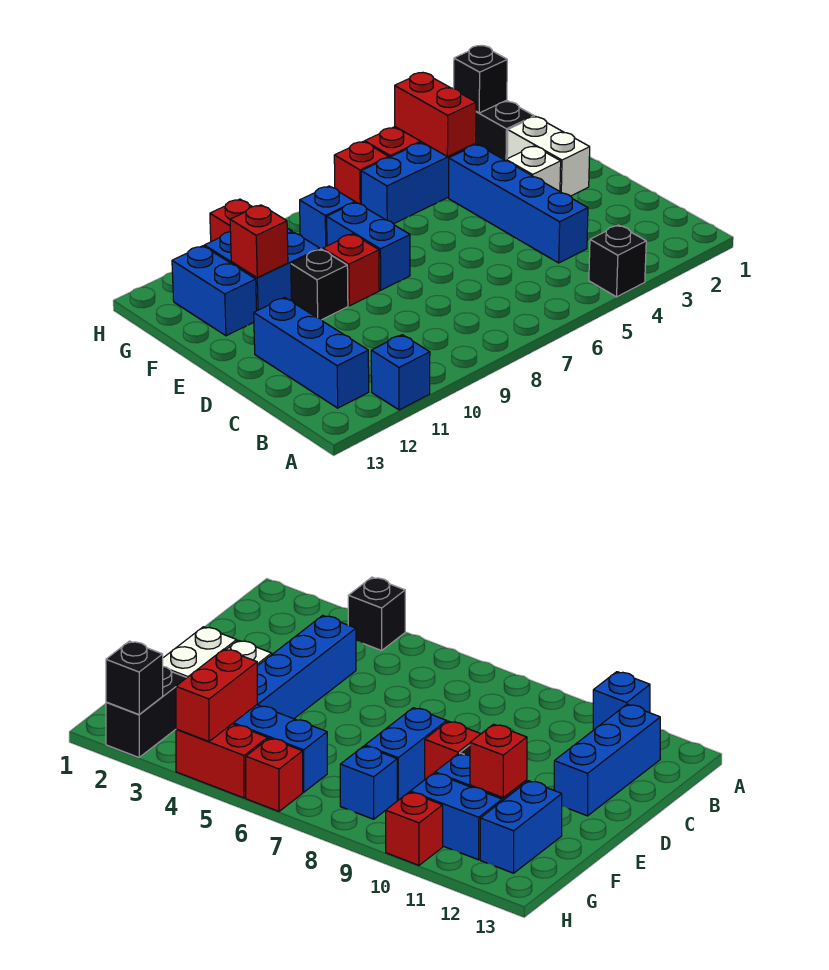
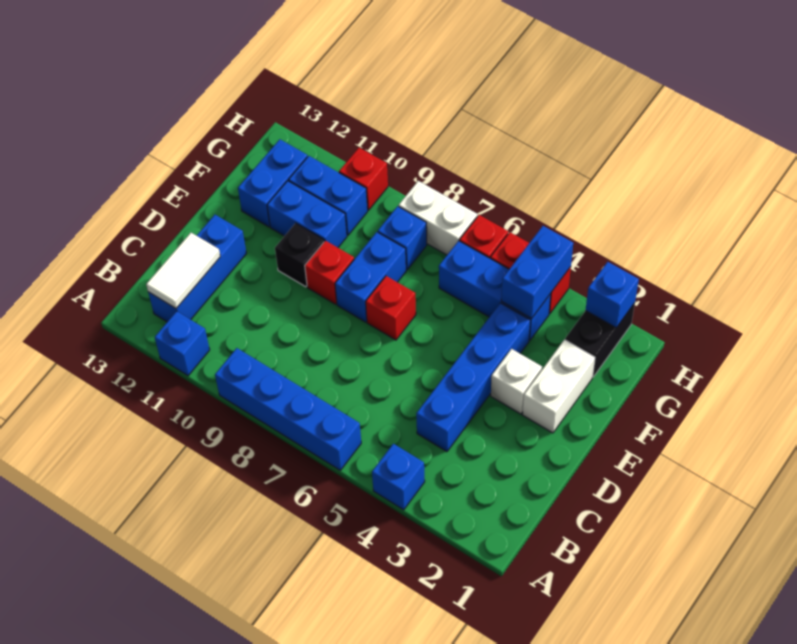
black brick A4 level 1 -> blue brick A4 level 1
none -> blue brick A6:A9 level 1
none -> white tile B12:C12 level 2
red brick F11 level 2 -> red brick E7 level 1
red brick G4:H4 level 2 -> blue brick G4:H4 level 2
black brick H2 level 2 -> blue brick H2 level 2
none -> white brick H7:H8 level 1

